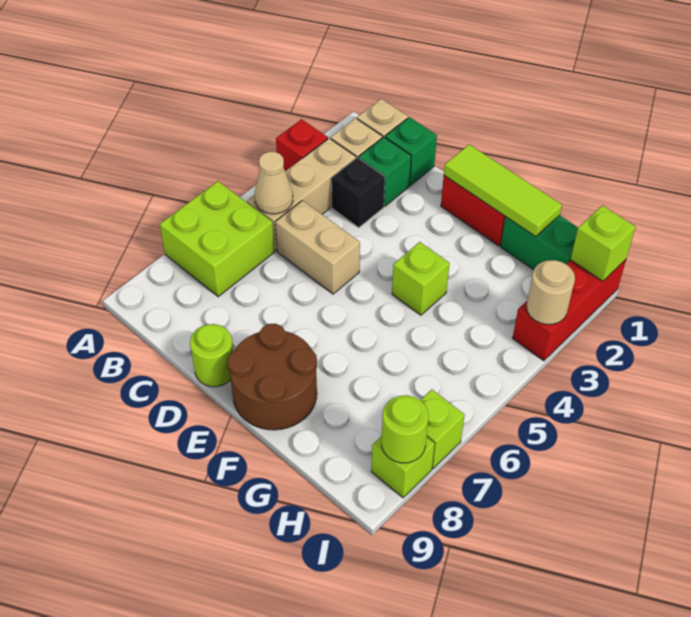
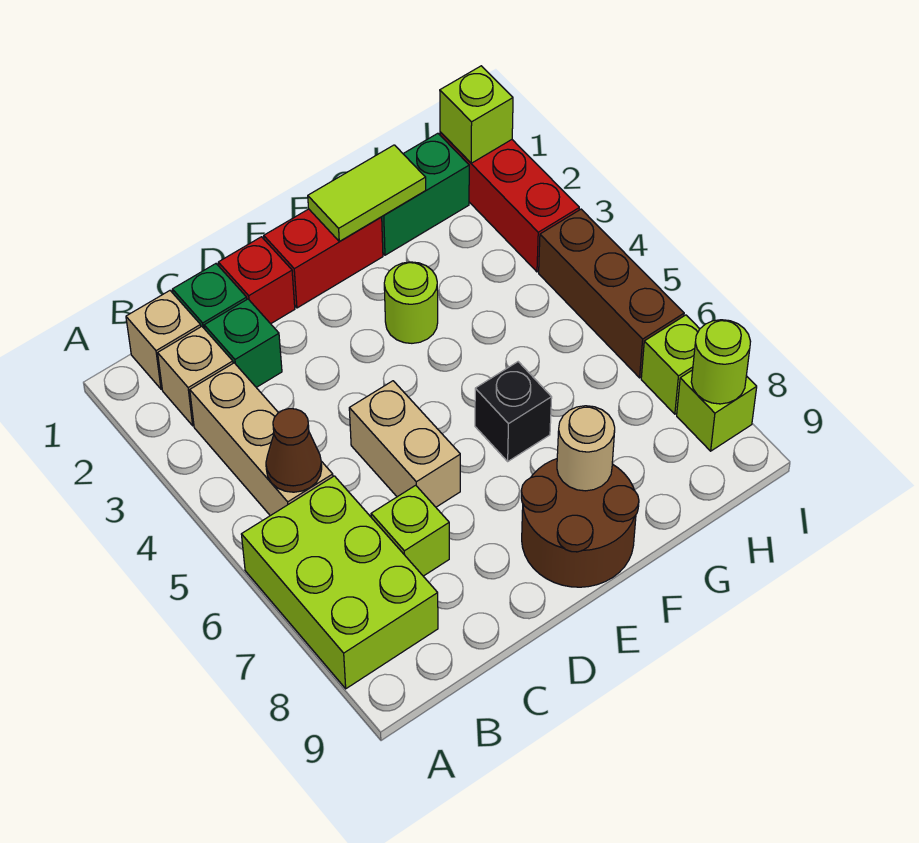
red brick A3 level 1 -> red brick D1 level 1
lime brick A6:B7 level 1 -> lime brick A6:B8 level 1
tan cone B5 level 2 -> brown cone B5 level 2
black brick C3 level 1 -> black brick F6 level 1
tan brick C5:D5 level 1 -> tan brick D5:D6 level 1
lime round brick D9 level 1 -> lime round brick F3 level 1
lime tile E1:G1 level 2 -> lime tile F1:G1 level 2
lime brick F4 level 1 -> lime brick C7 level 1
tan round brick I3 level 2 -> tan round brick F8 level 2
none -> brown brick I4:I6 level 1

